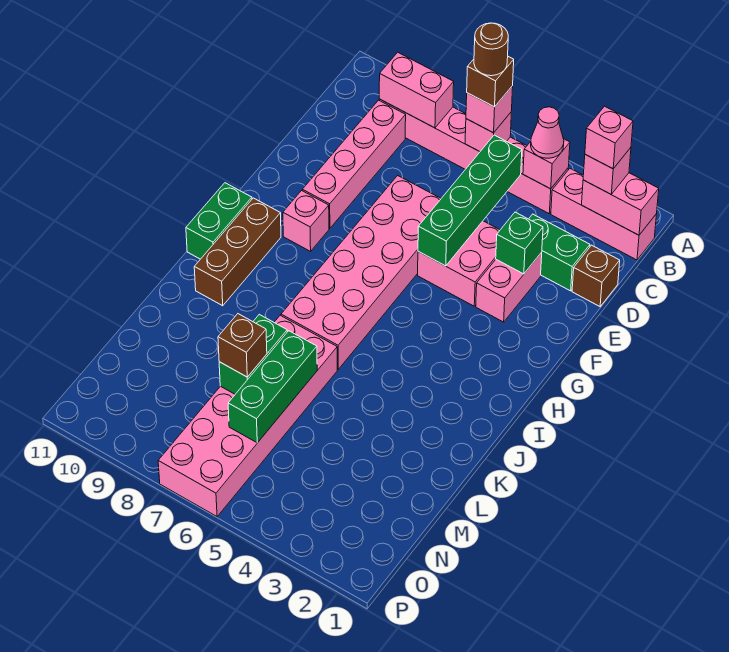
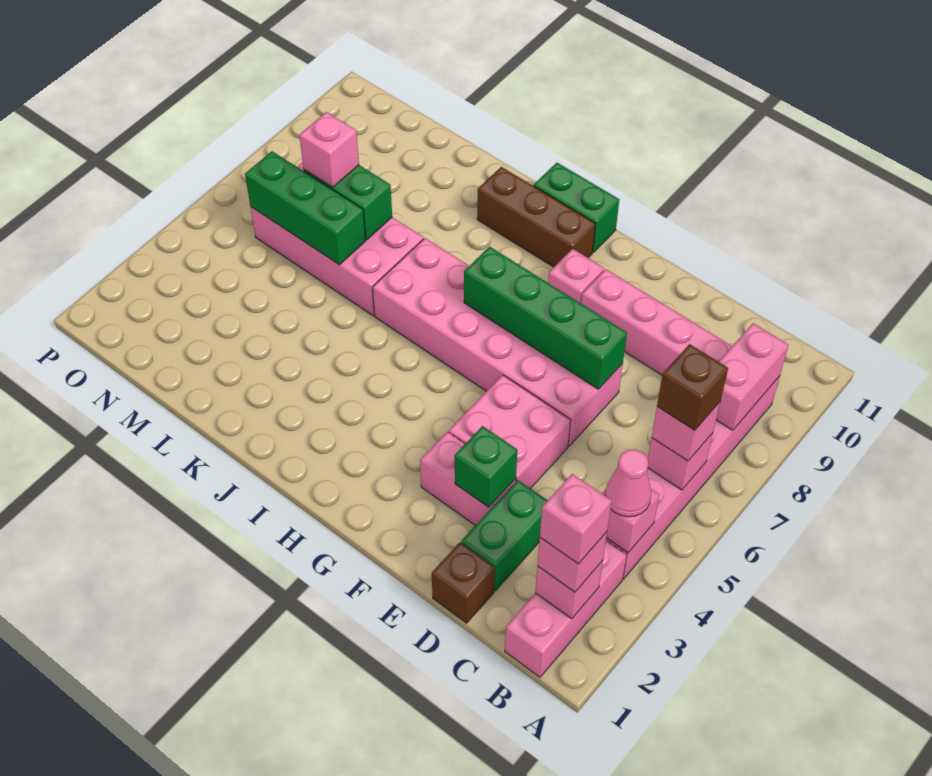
pink brick B1:B2 level 2 -> pink brick B2 level 2
brown round brick B6 level 5 -> none
green brick C5:F5 level 2 -> green brick E7:H7 level 2
pink brick K6:P7 level 1 -> pink brick K6:N7 level 1
brown brick M7 level 3 -> pink brick M7 level 3

